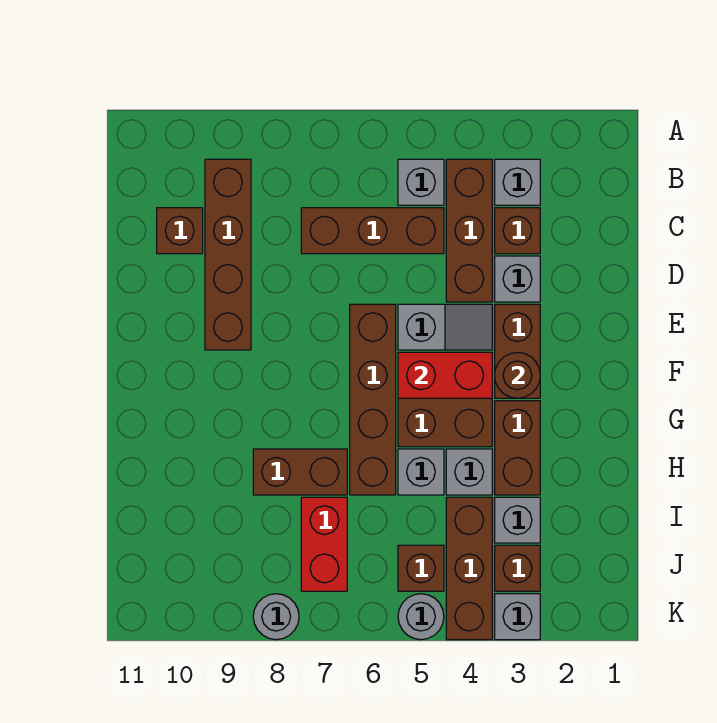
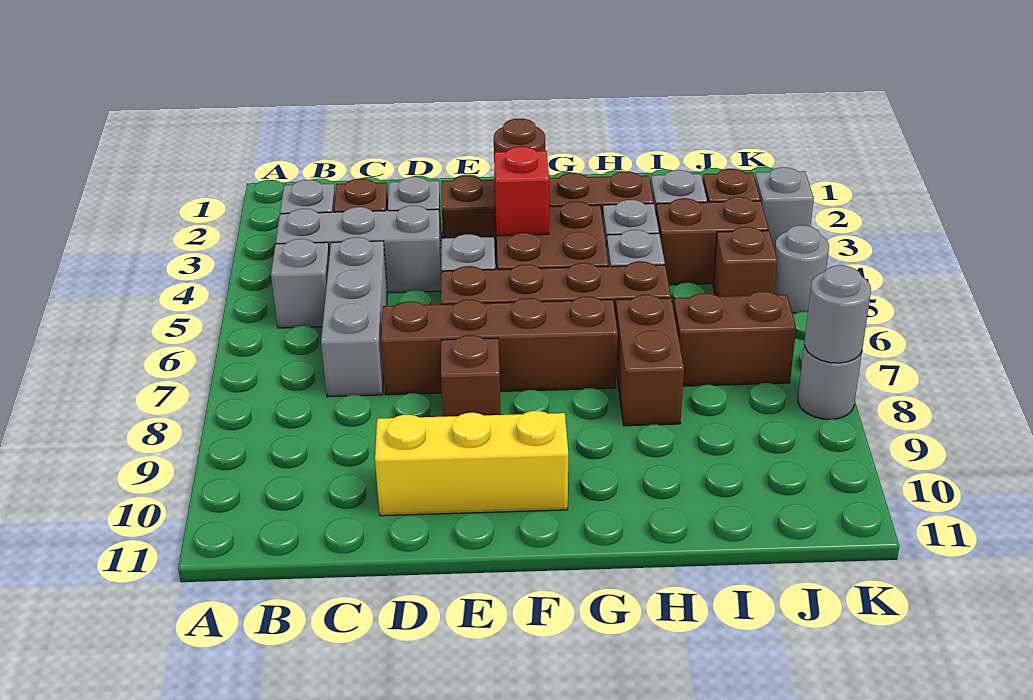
brown brick B4:D4 level 1 -> grey brick B4:D4 level 1
brown brick B9:E9 level 1 -> brown brick D7:G7 level 1
brown brick C5:C7 level 1 -> grey brick C5:C7 level 1
brown brick C10 level 1 -> brown brick E8 level 1
none -> yellow brick D10:F10 level 1
red brick F4:F5 level 2 -> red brick F4 level 2
brown brick I4:K4 level 1 -> brown brick I4:J4 level 1
red brick I7:J7 level 1 -> brown brick I7:J7 level 1
none -> grey round brick K8 level 2

